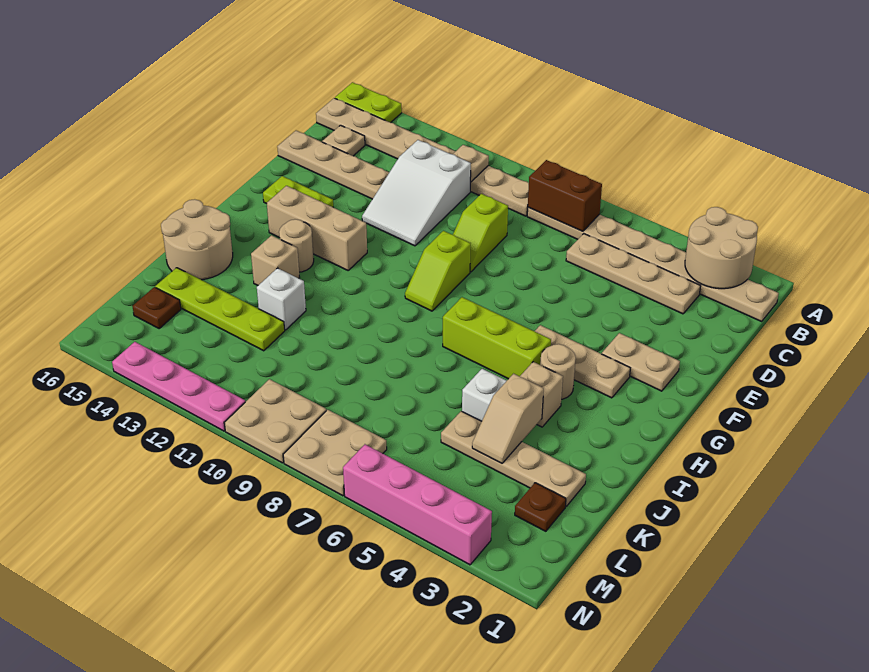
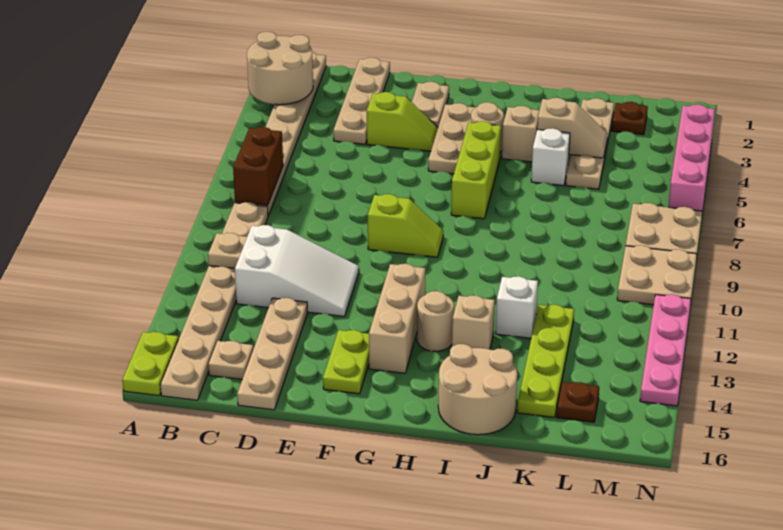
tan plate C3:C6 level 1 -> tan plate D1:D4 level 1
lime slope D9:E9 level 1 top D -> lime slope E4:F4 level 1 top E

